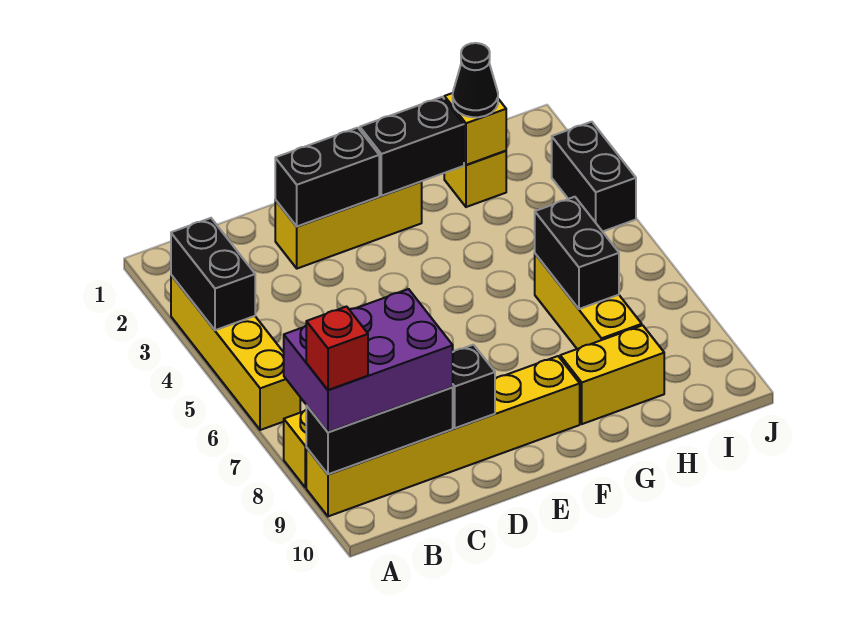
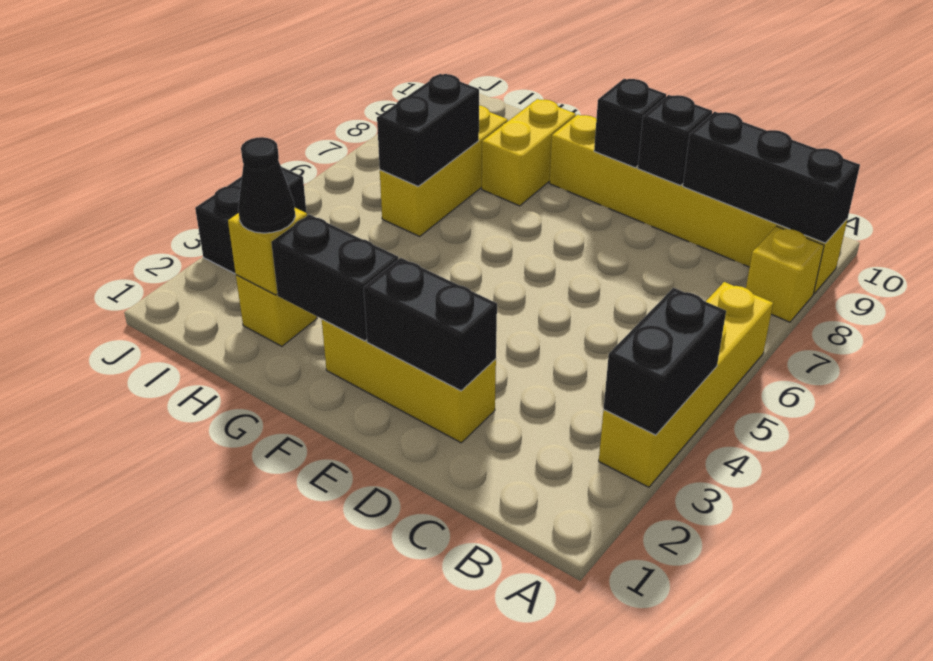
purple brick A8:C9 level 3 -> none
red brick A9 level 4 -> none
none -> black brick E9 level 2
yellow brick G9:H9 level 1 -> yellow brick G8:G9 level 1

